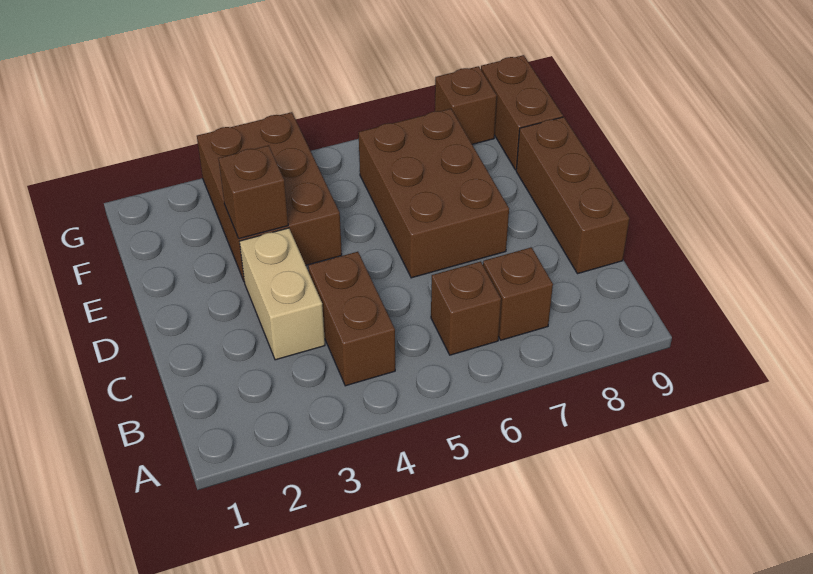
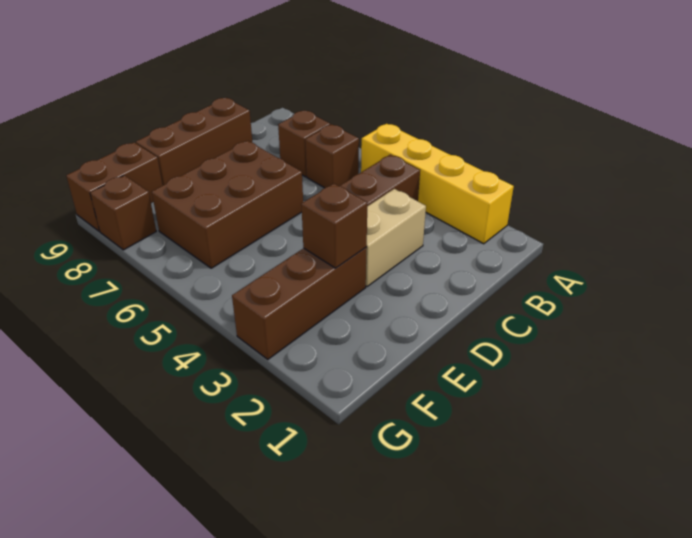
none -> yellow brick A2:A5 level 1
brown brick E3:G4 level 1 -> brown brick E3:G3 level 1

